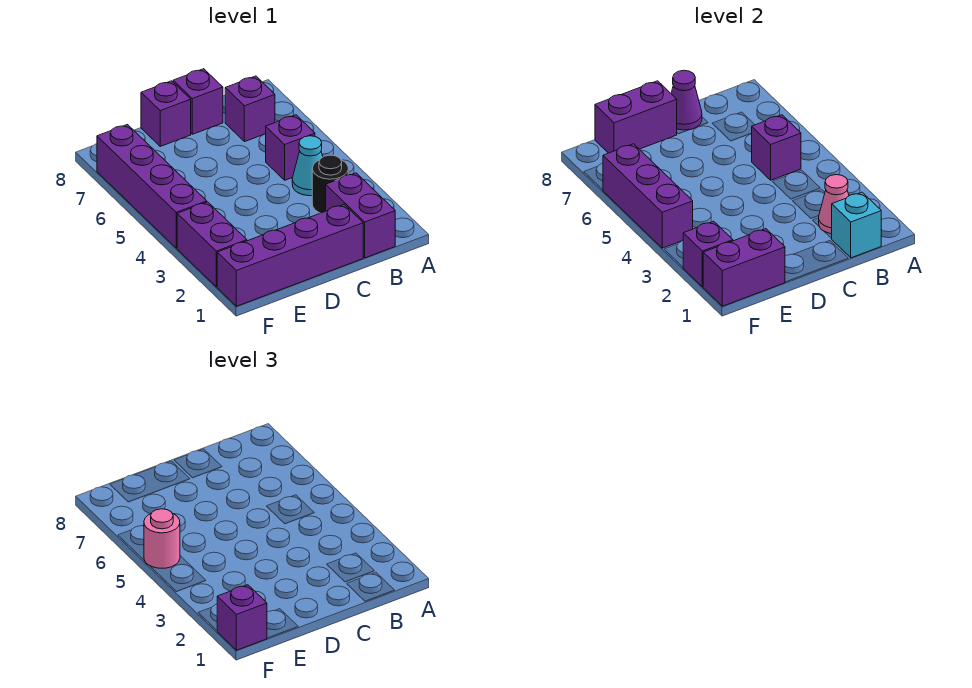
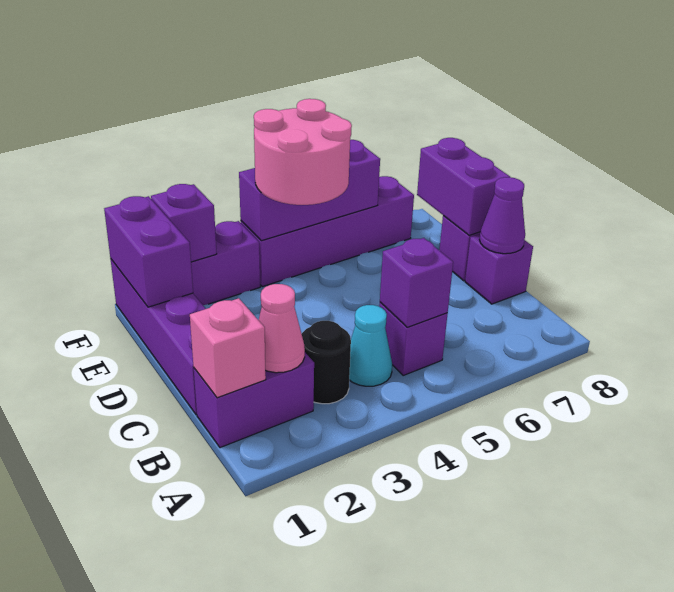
cyan brick B1 level 2 -> pink brick B1 level 2
purple brick B7 level 1 -> none
purple brick F1 level 3 -> none
pink round brick F5 level 3 -> pink round brick E4:F5 level 3

